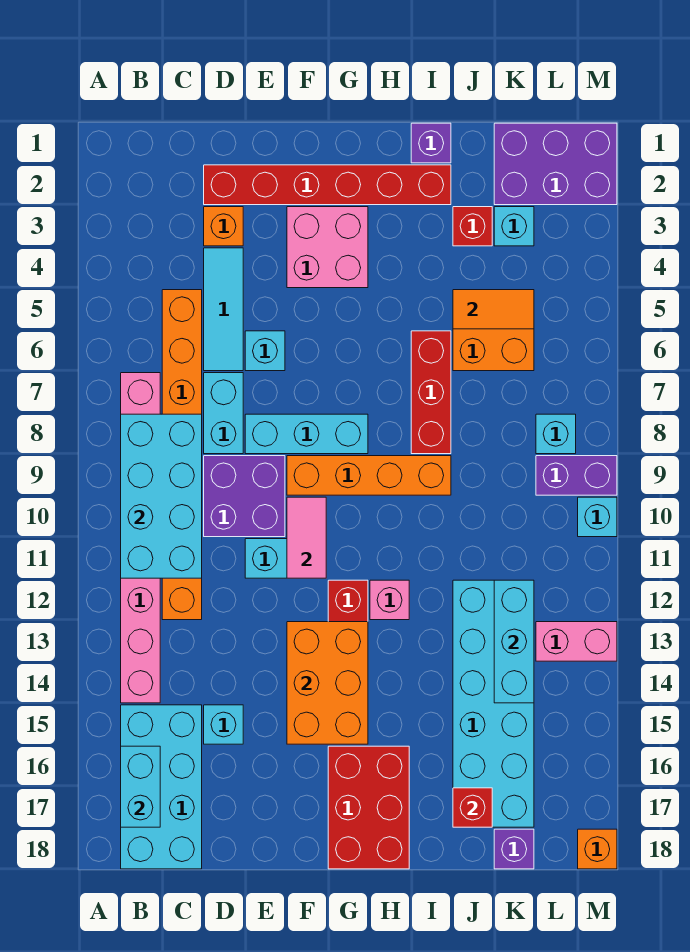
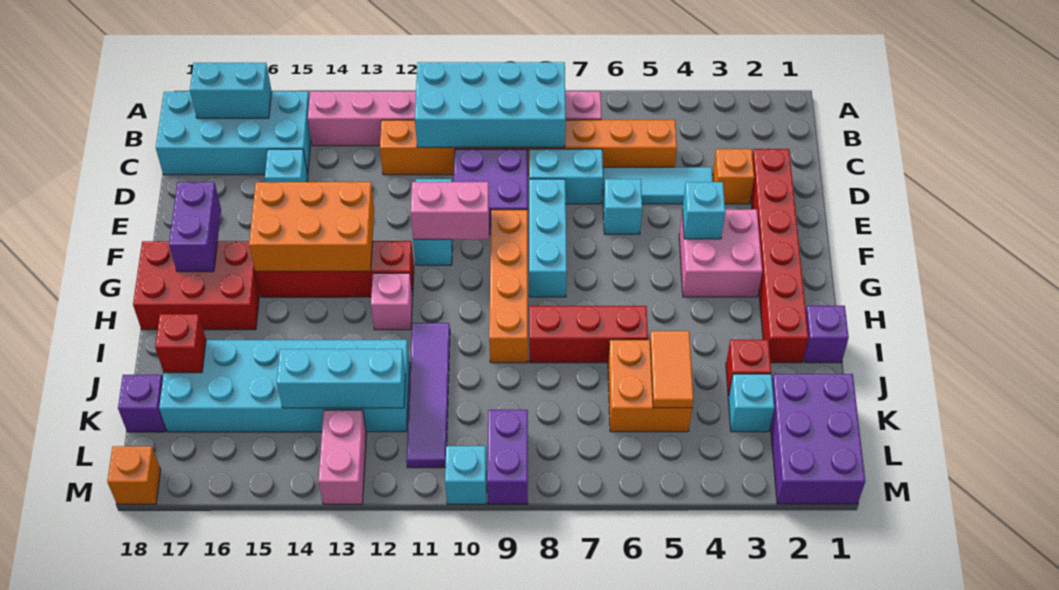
pink tile F10:F11 level 2 -> pink brick F10:F11 level 2
none -> purple brick F17:G17 level 2
none -> purple tile I11:L11 level 1
cyan brick L8 level 1 -> cyan brick F4 level 2

